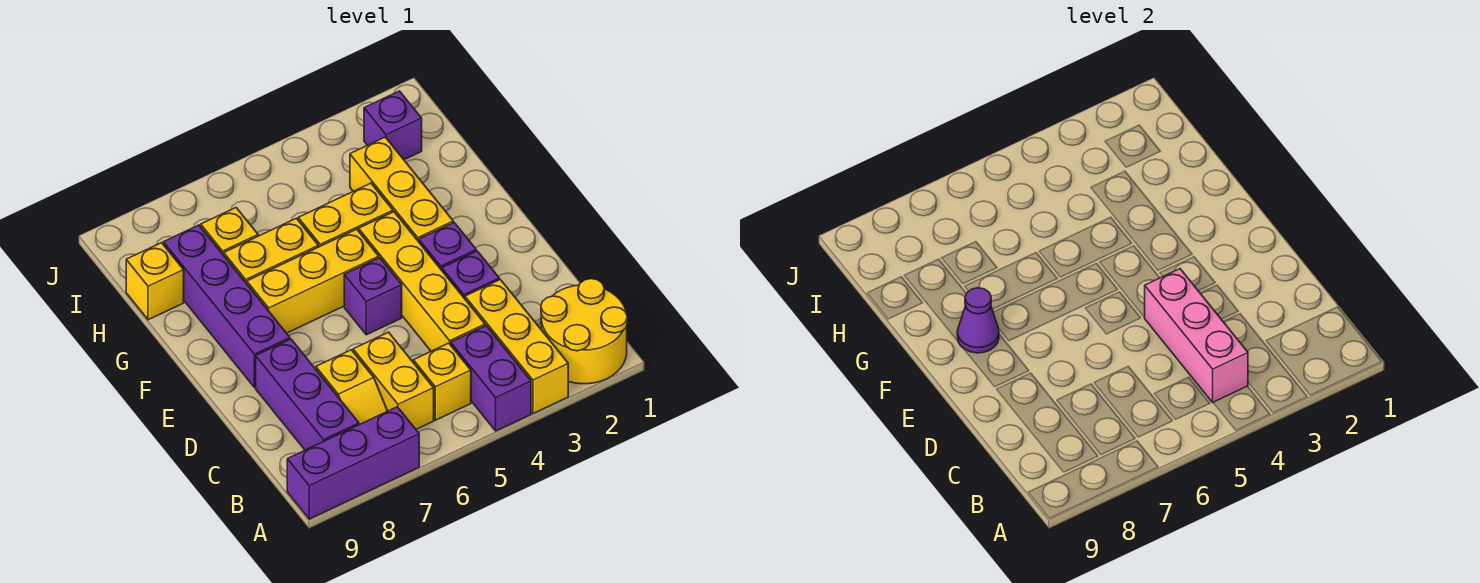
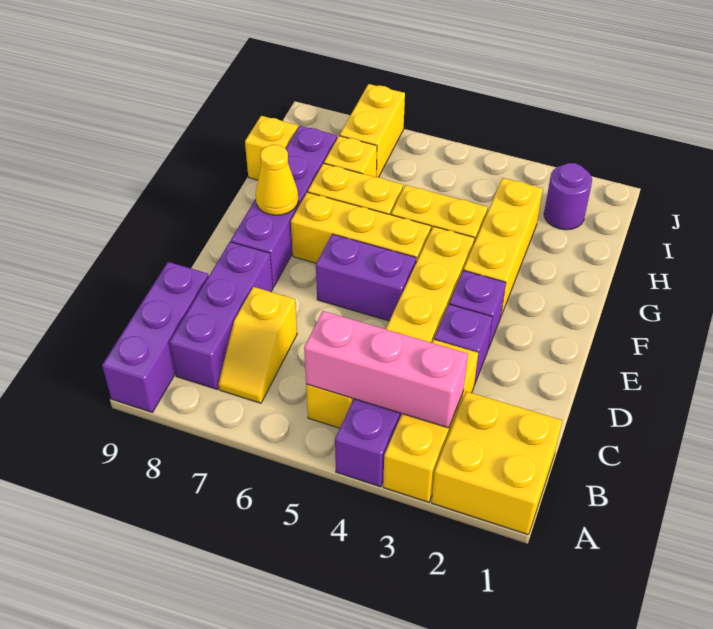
yellow round brick A1:B2 level 1 -> yellow brick A1:B2 level 1
purple brick A7:A9 level 1 -> purple brick A9:C9 level 1
pink brick B4:D4 level 2 -> pink brick B3:B5 level 2
yellow brick B6:C6 level 1 -> yellow brick I7:J7 level 1
purple brick E5 level 1 -> purple brick E5:E6 level 1
purple cone F8 level 2 -> yellow cone F8 level 2
purple brick I2 level 1 -> purple round brick I2 level 1

